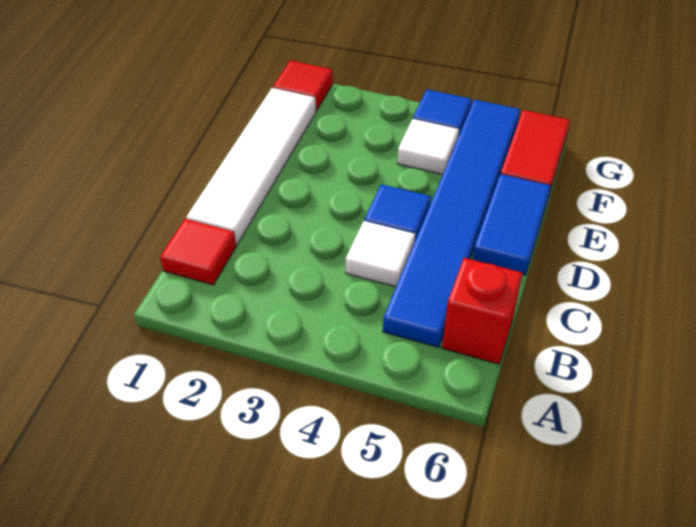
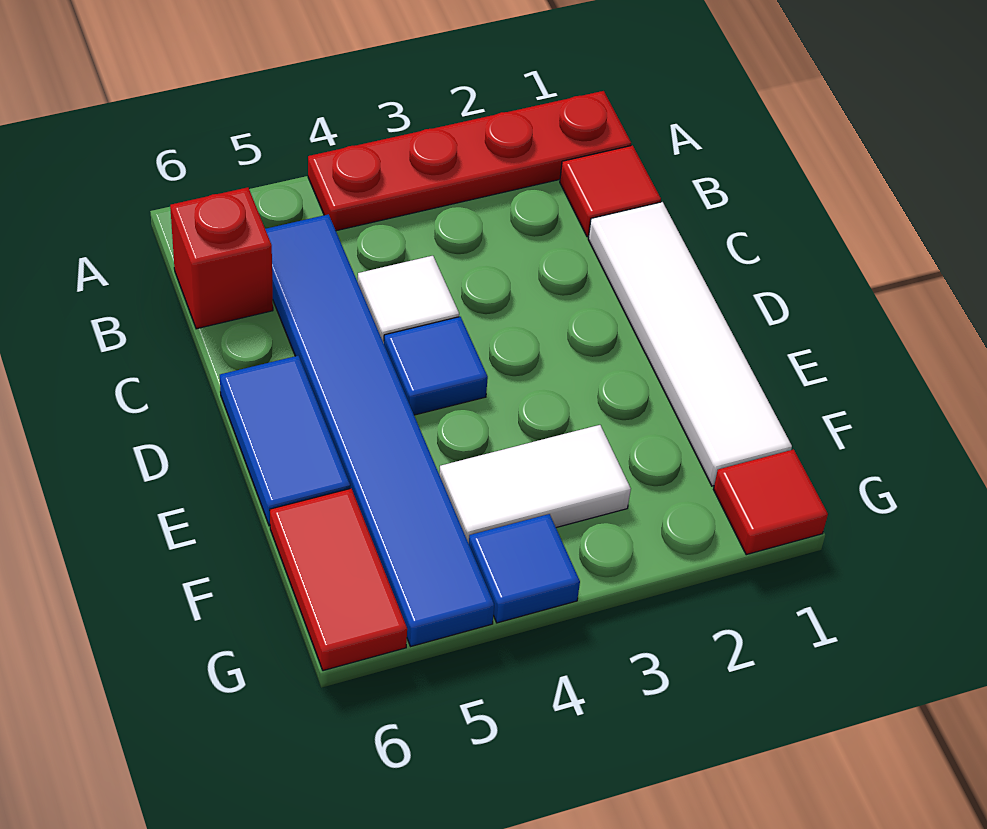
none -> red plate A1:A4 level 1
white tile F4 level 1 -> white tile F3:F4 level 1

